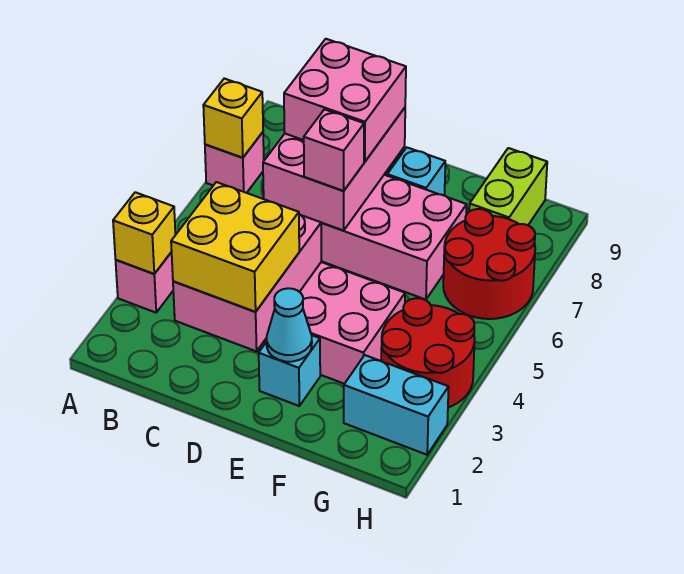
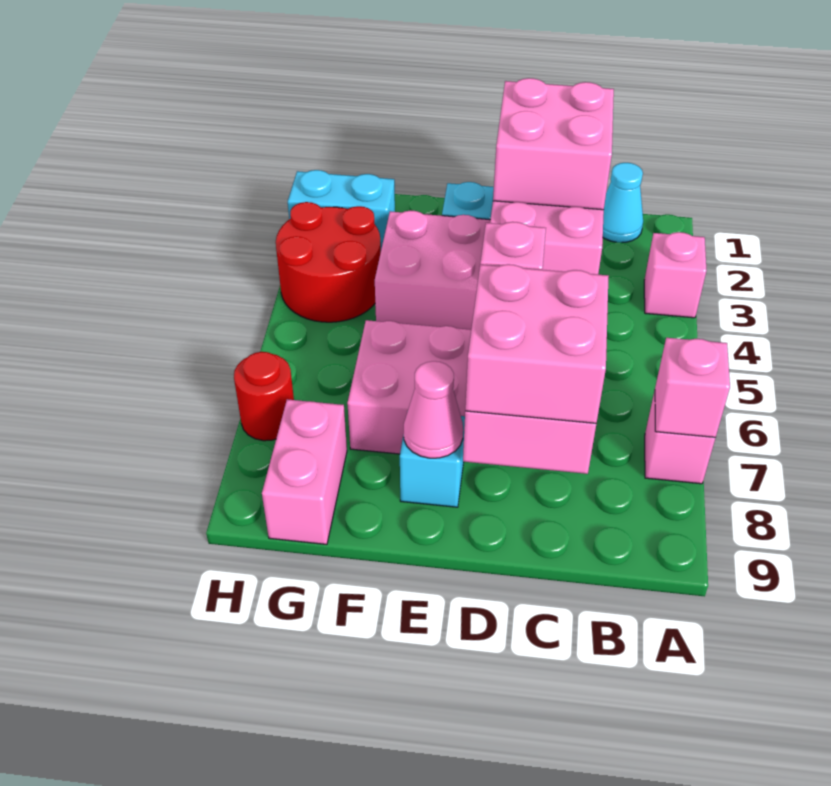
yellow brick A3 level 2 -> none
yellow brick A7 level 2 -> pink brick A7 level 2
yellow brick C2:D3 level 3 -> pink brick C2:D3 level 3
cyan cone E2 level 2 -> cyan cone B1 level 1
none -> pink cone E8 level 2
red round brick G6:H7 level 1 -> red round brick H7 level 1
lime brick G8:G9 level 1 -> pink brick G8:G9 level 1

